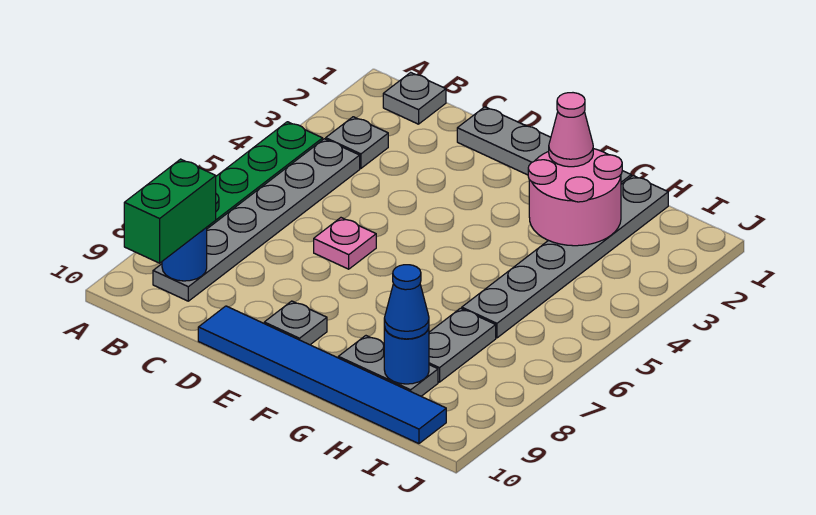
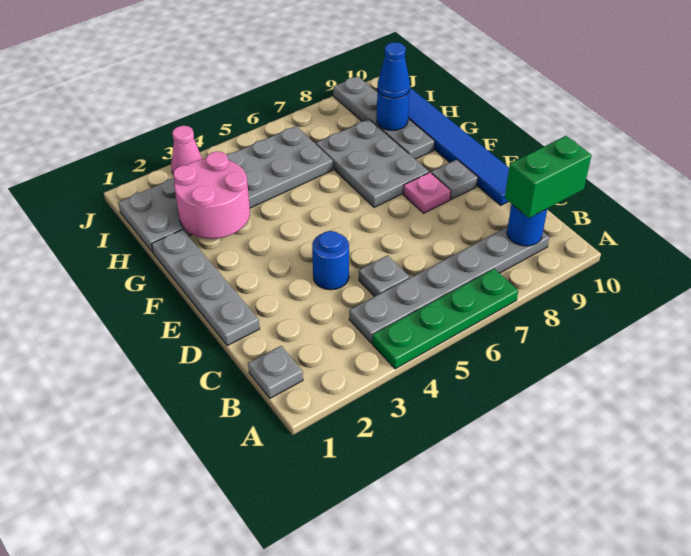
grey plate B3 level 1 -> grey plate C5 level 1
none -> blue round brick D4 level 1
pink plate D6 level 1 -> pink plate E8 level 1
pink cone G2 level 3 -> pink cone J3 level 1
grey plate G9:H9 level 1 -> grey plate G9:J9 level 1
grey plate H1:H6 level 1 -> grey plate H1:I6 level 1
grey plate H7:H8 level 1 -> grey plate F7:H8 level 1

